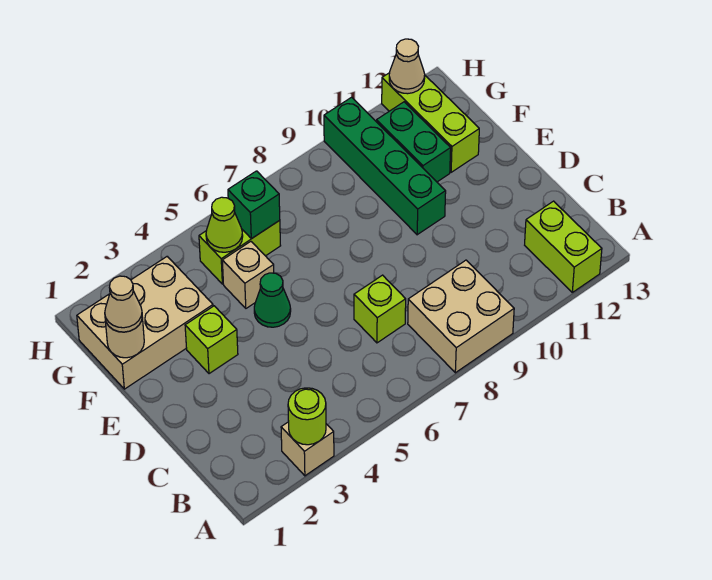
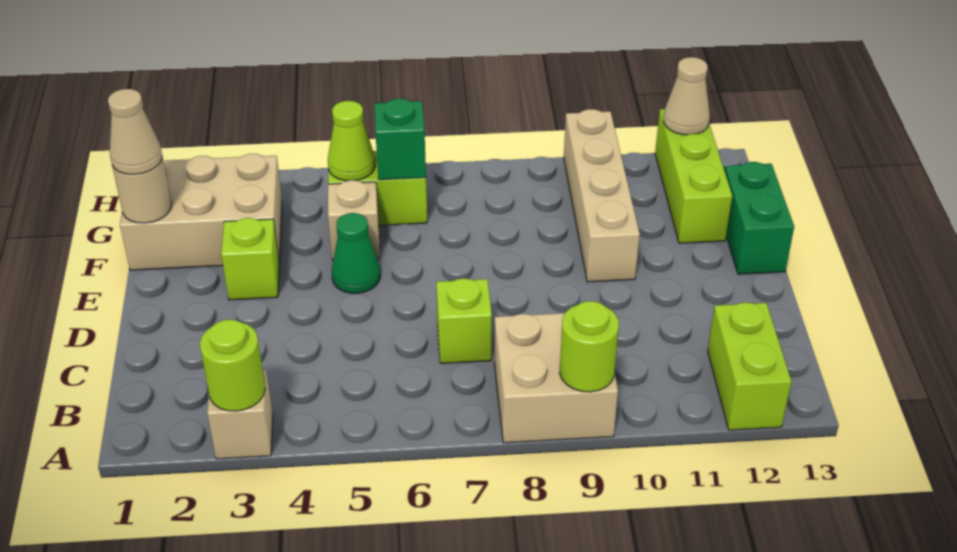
none -> lime round brick A9 level 2
green brick E10:H10 level 1 -> tan brick E10:H10 level 1
green brick F11:G11 level 1 -> green brick E13:F13 level 1

